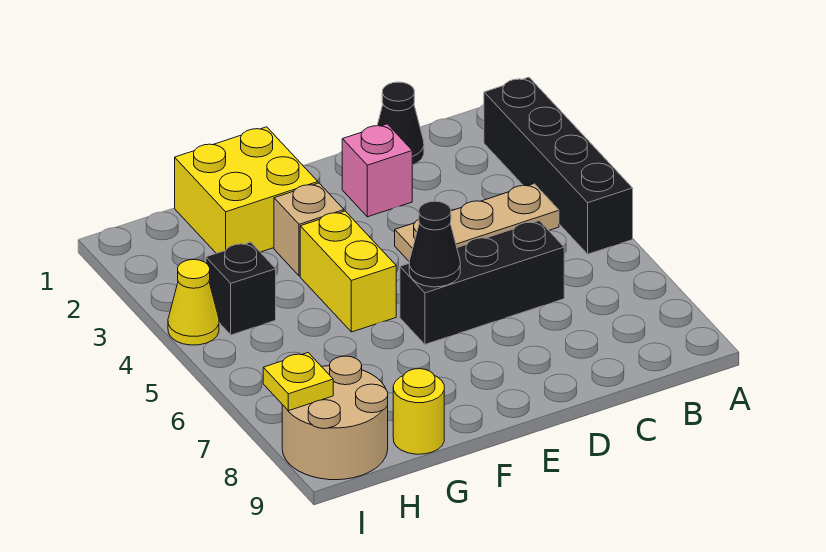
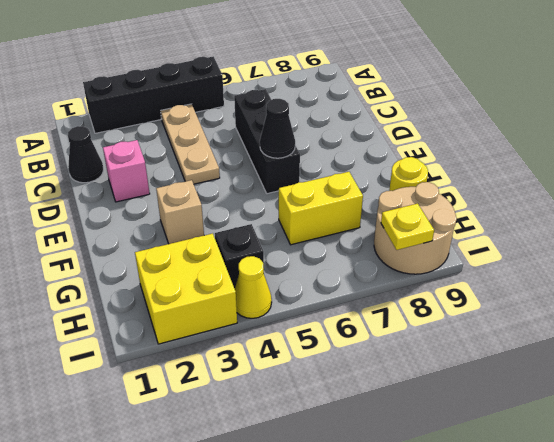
yellow brick F1:G2 level 1 -> yellow brick H2:I3 level 1
yellow brick F4:F5 level 1 -> yellow brick G6:G7 level 1

